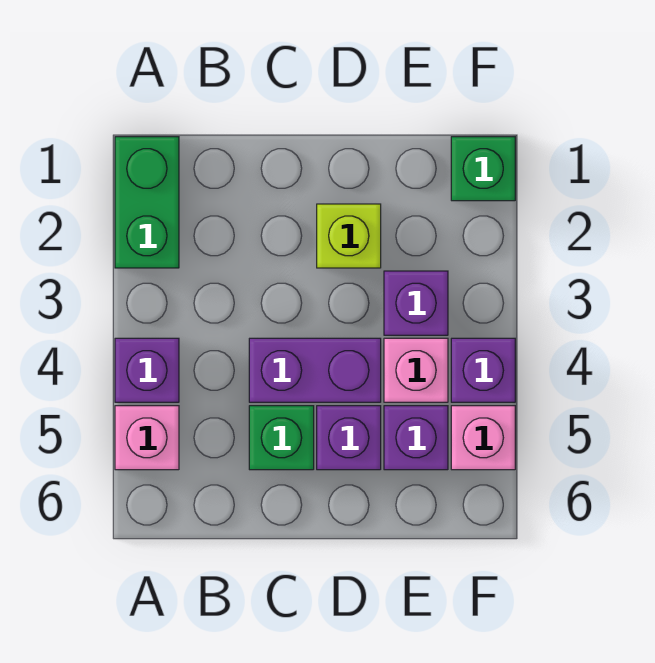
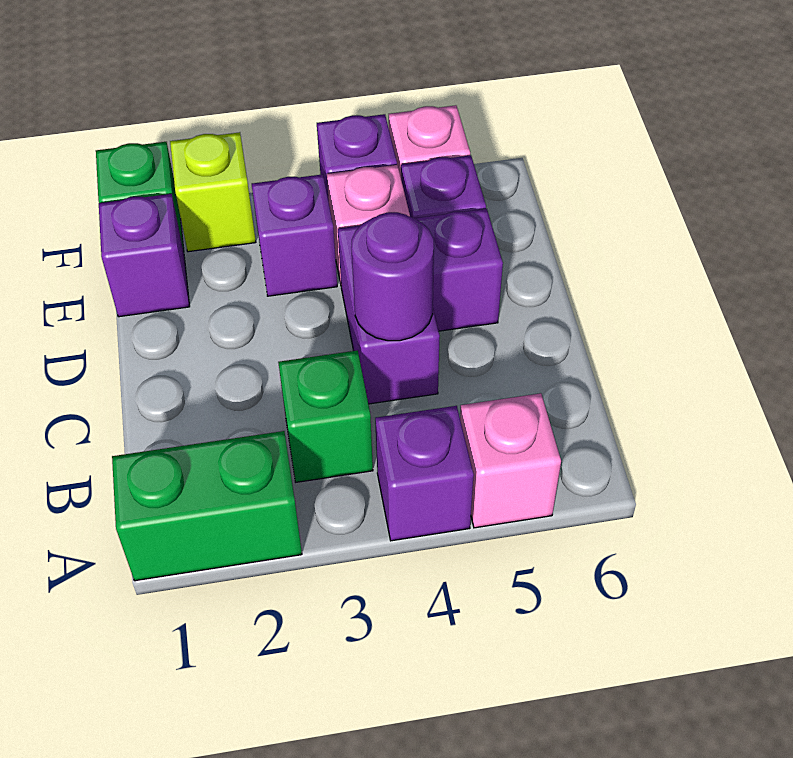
none -> purple round brick C4 level 2
green brick C5 level 1 -> green brick B3 level 1
lime brick D2 level 1 -> lime brick F2 level 1
none -> purple brick E1 level 1

